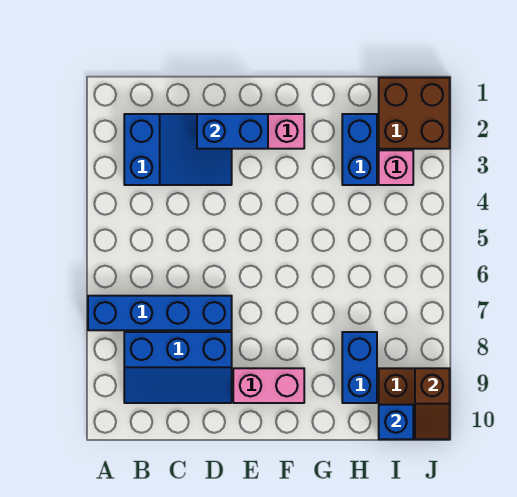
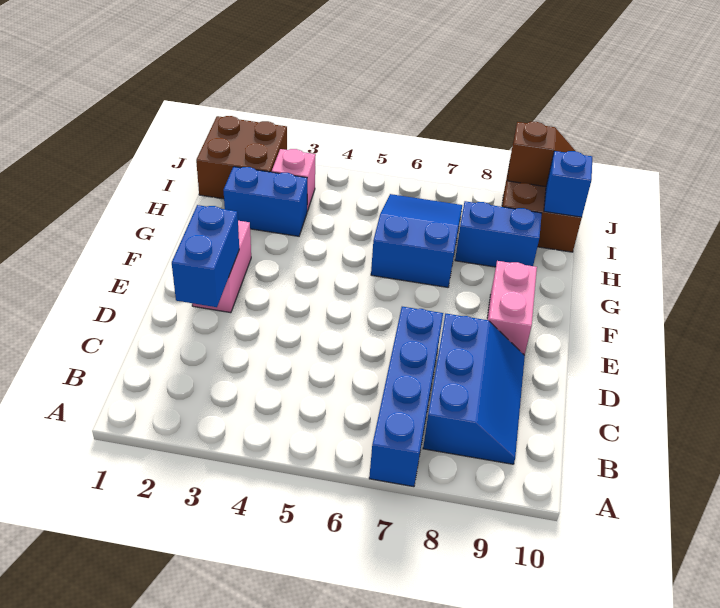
blue slope B2:D3 level 1 top B -> blue slope G6:I7 level 1 top G

